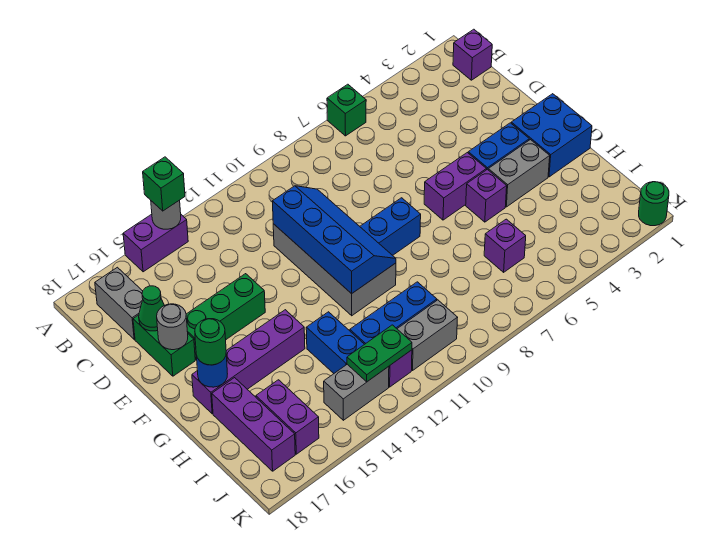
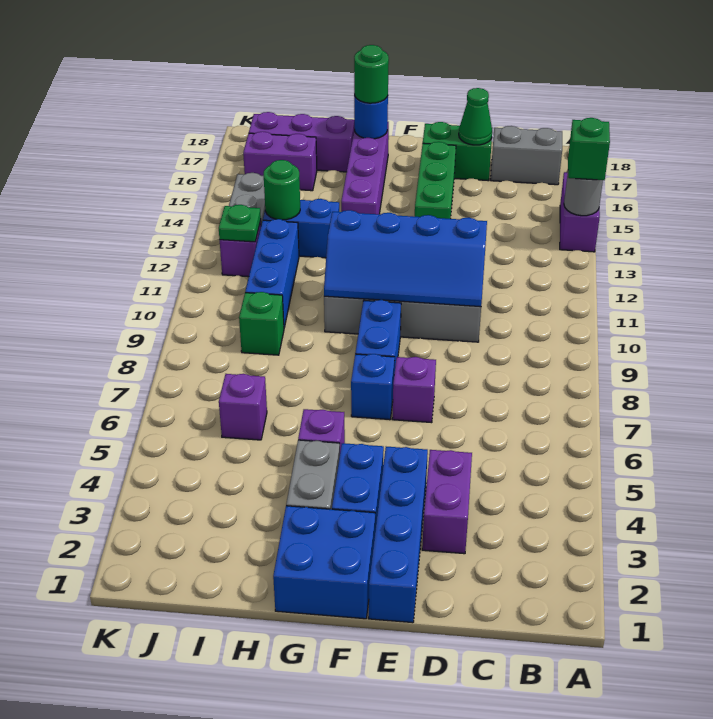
green brick A6 level 1 -> green brick I9 level 1
purple brick B1 level 1 -> purple brick E7 level 1
none -> blue brick E1:E4 level 1
grey round brick E17 level 2 -> none
purple brick F5:F6 level 1 -> purple brick D3:D4 level 1
none -> blue brick F7 level 1
grey brick J10:J11 level 1 -> none
green plate J12:J13 level 2 -> green plate J12 level 2
green round brick K1 level 1 -> green round brick I13 level 2

